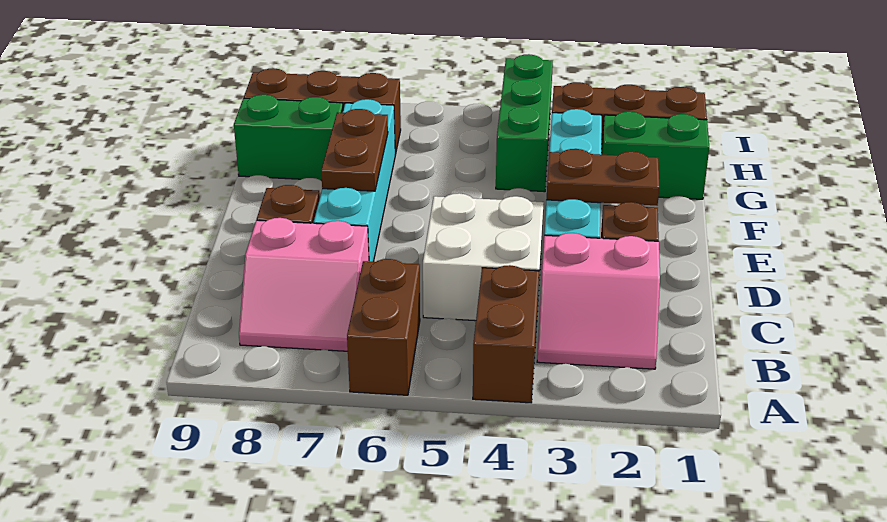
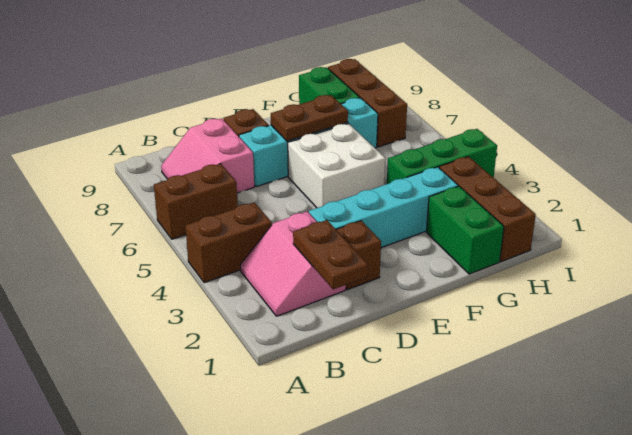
white brick C4:D5 level 1 -> white brick E5:F6 level 1
brown plate E2:E3 level 2 -> brown plate C1:C2 level 2

